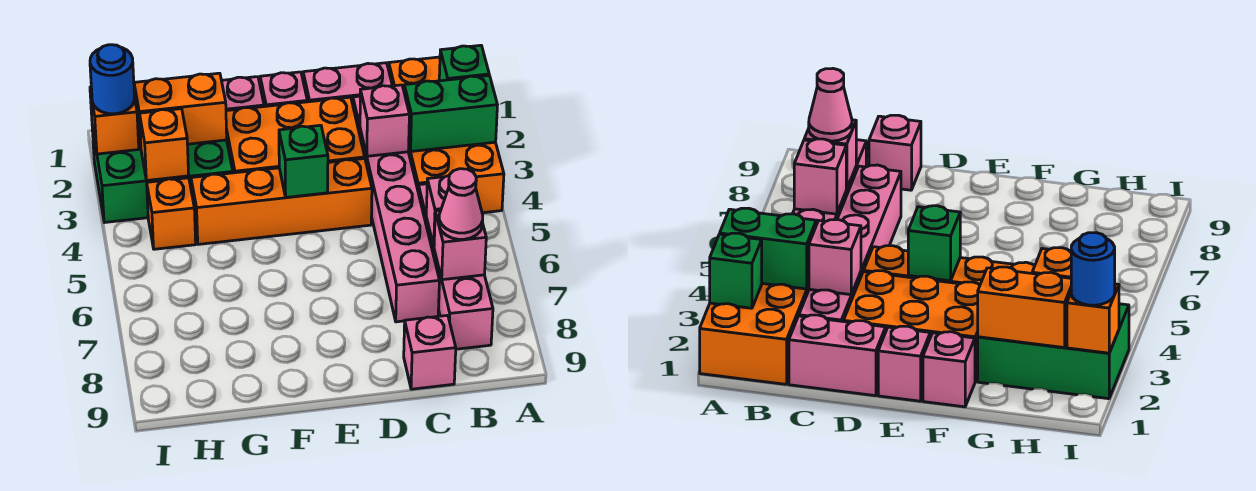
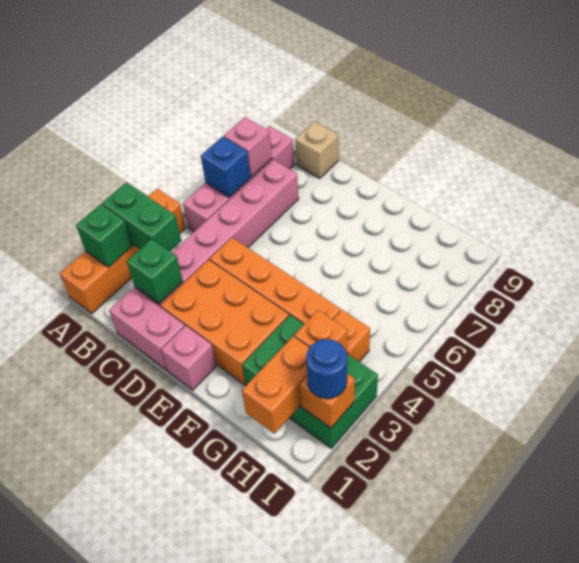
orange brick A1:B4 level 1 -> orange brick A1:A4 level 1
pink brick B6 level 2 -> blue brick B6 level 2
pink cone B7 level 3 -> none
pink brick C3 level 2 -> none
pink brick C9 level 1 -> tan brick C9 level 1
green brick E4 level 2 -> green brick C2 level 2
pink brick F1 level 1 -> none
orange brick G2:H2 level 2 -> orange brick H1:H2 level 2

